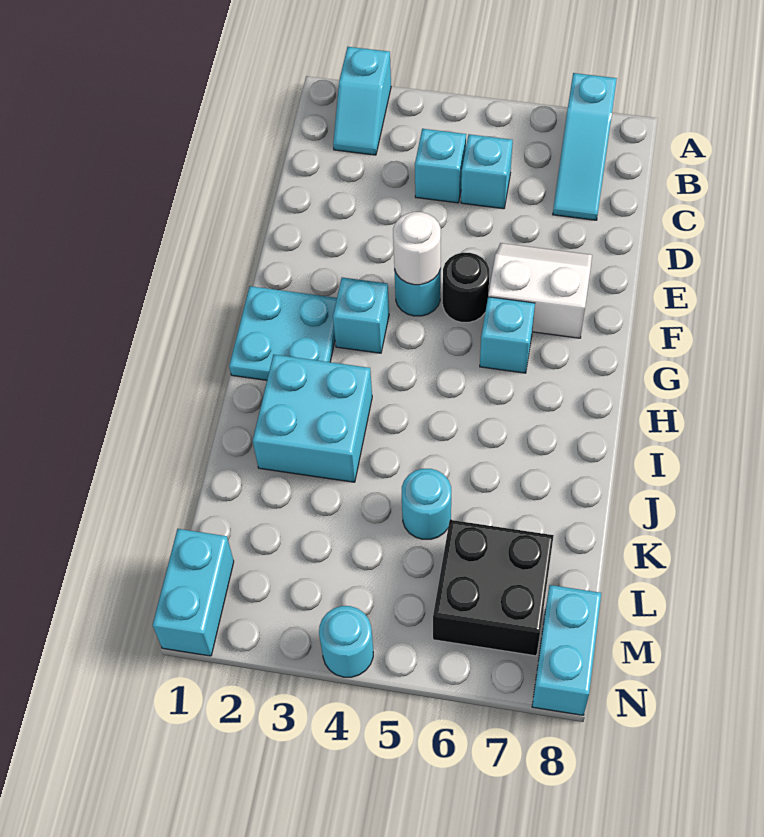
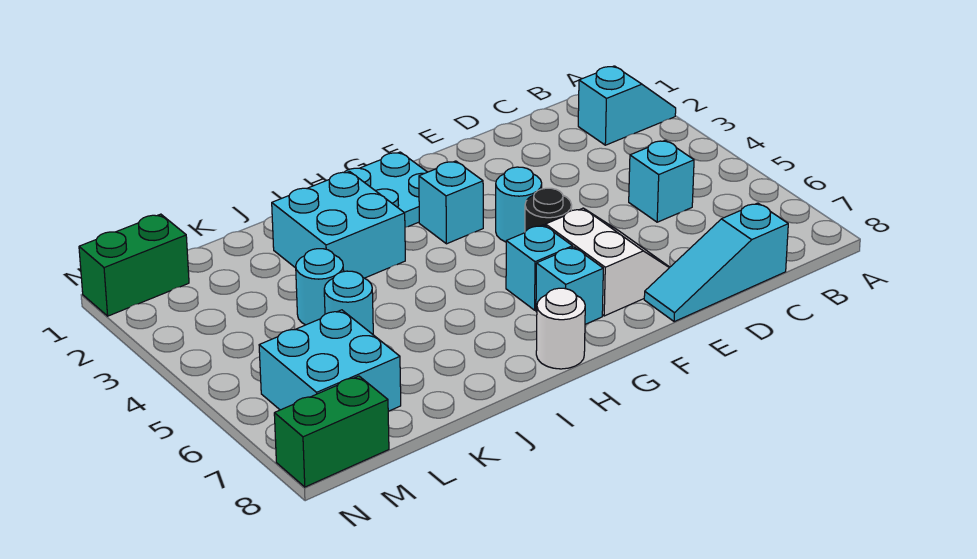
cyan slope A2:B2 level 1 top A -> cyan slope A2:B2 level 1 top B
cyan slope A7:C7 level 1 top A -> cyan slope C8:E8 level 1 top C
cyan brick C4 level 1 -> cyan brick G7 level 1
white round brick F4 level 2 -> white round brick H8 level 1
black brick L6:M7 level 1 -> cyan brick L6:M7 level 1
cyan brick M1:N1 level 1 -> green brick M1:N1 level 1
cyan brick M8:N8 level 1 -> green brick M8:N8 level 1
cyan round brick N4 level 1 -> cyan round brick K4 level 1

